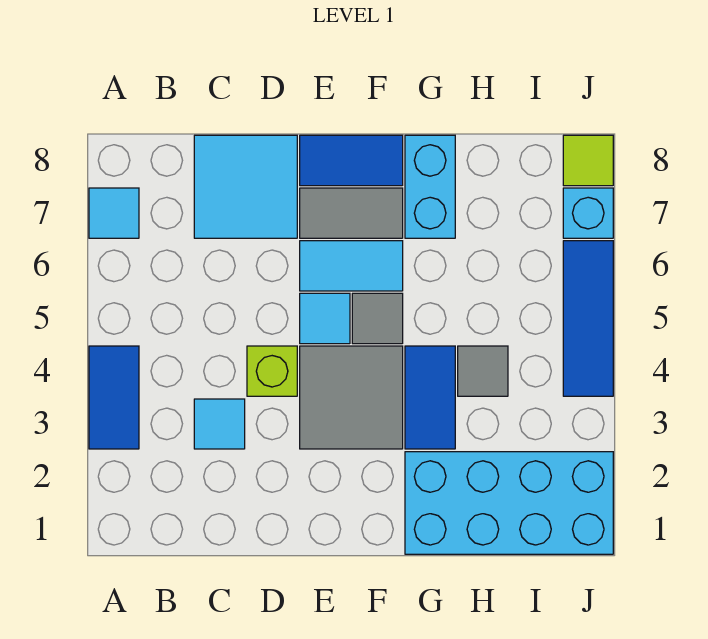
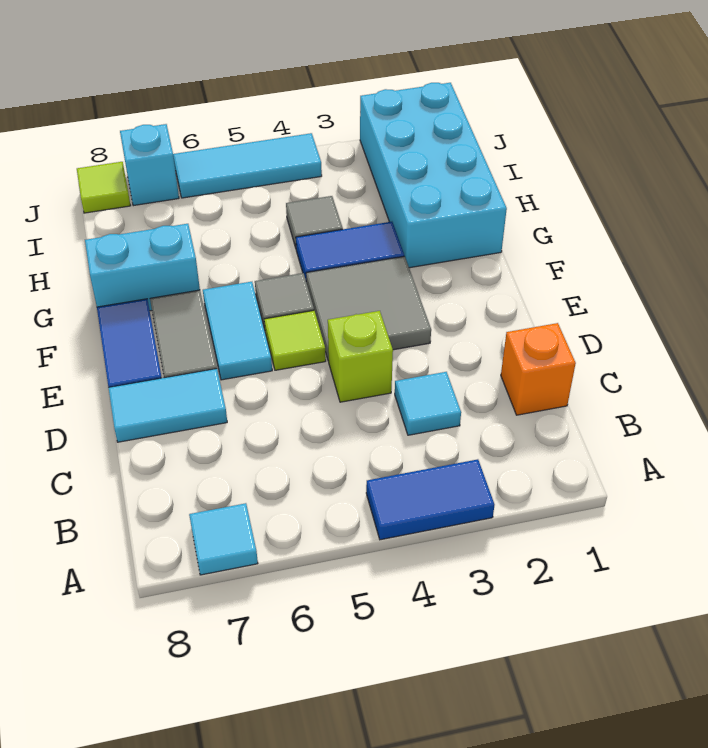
none -> orange brick C1 level 1
cyan tile C7:D8 level 1 -> cyan tile D7:D8 level 1
cyan tile E5 level 1 -> lime tile E5 level 1
blue tile J4:J6 level 1 -> cyan tile J4:J6 level 1

